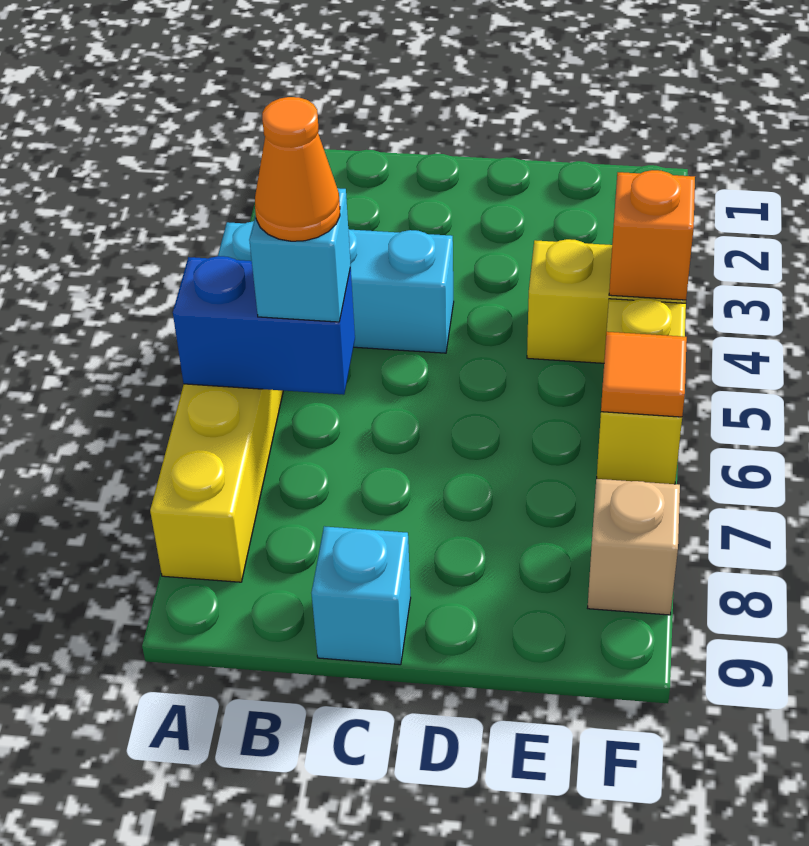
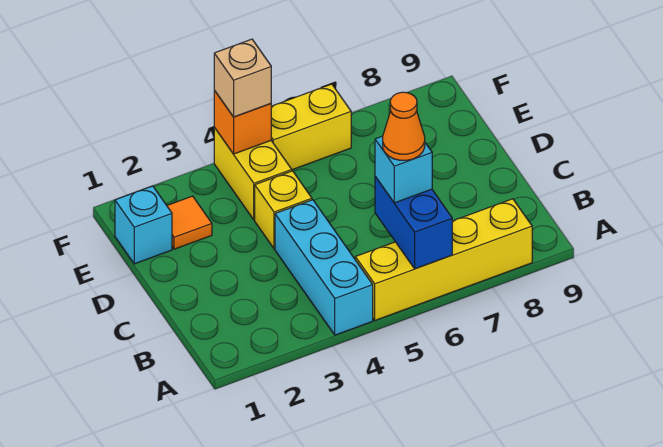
cyan brick C9 level 1 -> cyan brick E1 level 1
none -> yellow brick D4 level 1
orange tile F6 level 2 -> orange tile E2 level 1
tan brick F8 level 1 -> tan brick F4 level 3

